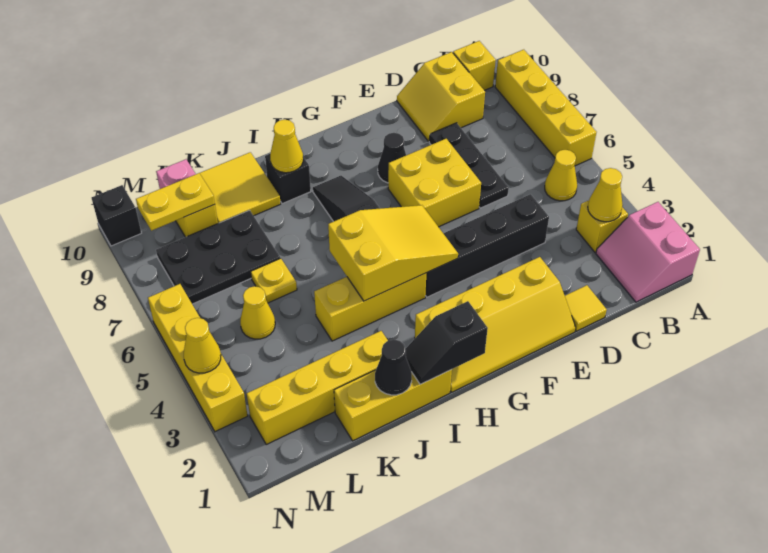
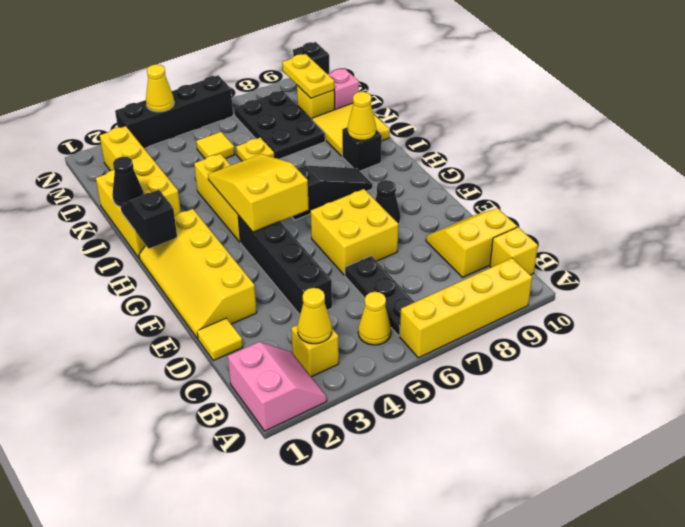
pink slope A1:B2 level 1 top A -> pink slope A1:B2 level 1 top 1
black plate D6:D8 level 1 -> black plate B6:D6 level 1
yellow slope G4:I5 level 2 top I -> yellow slope G4:I5 level 2 top G
yellow cone L5 level 1 -> yellow tile L5 level 1
yellow brick N3:N6 level 1 -> black brick N3:N6 level 1

